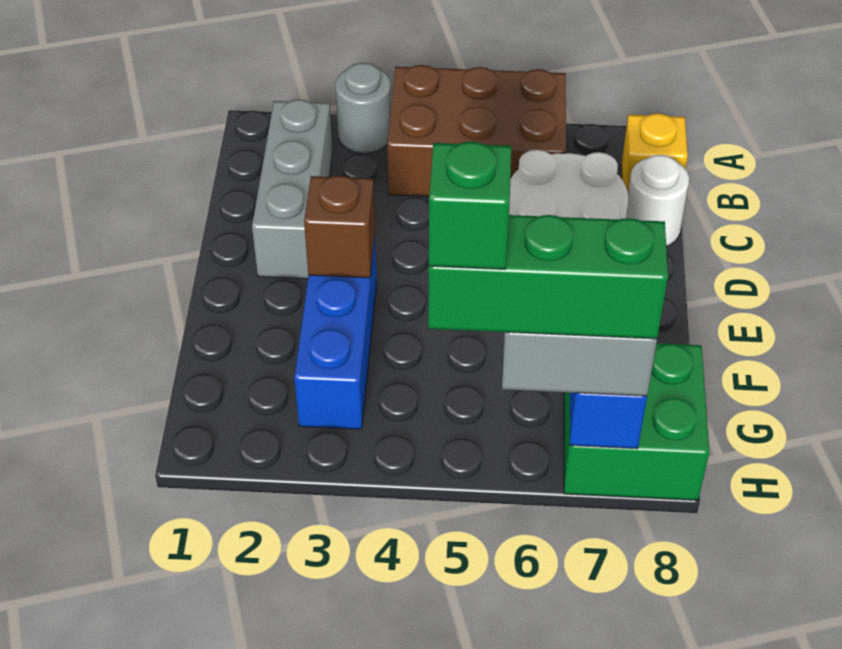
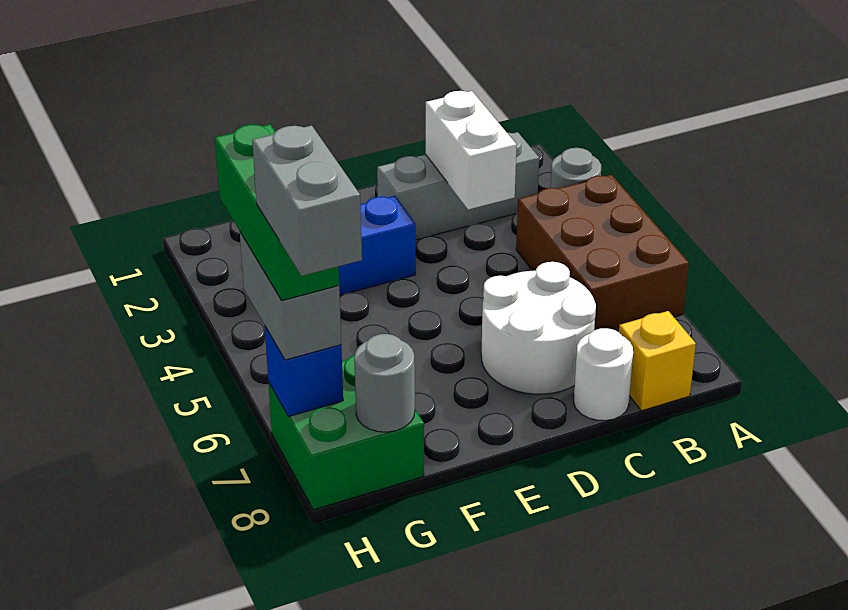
none -> white brick C2:C3 level 2
brown brick E3 level 2 -> none
none -> grey round brick G8 level 2
green brick H5 level 5 -> none
none -> grey brick H7:H8 level 5

